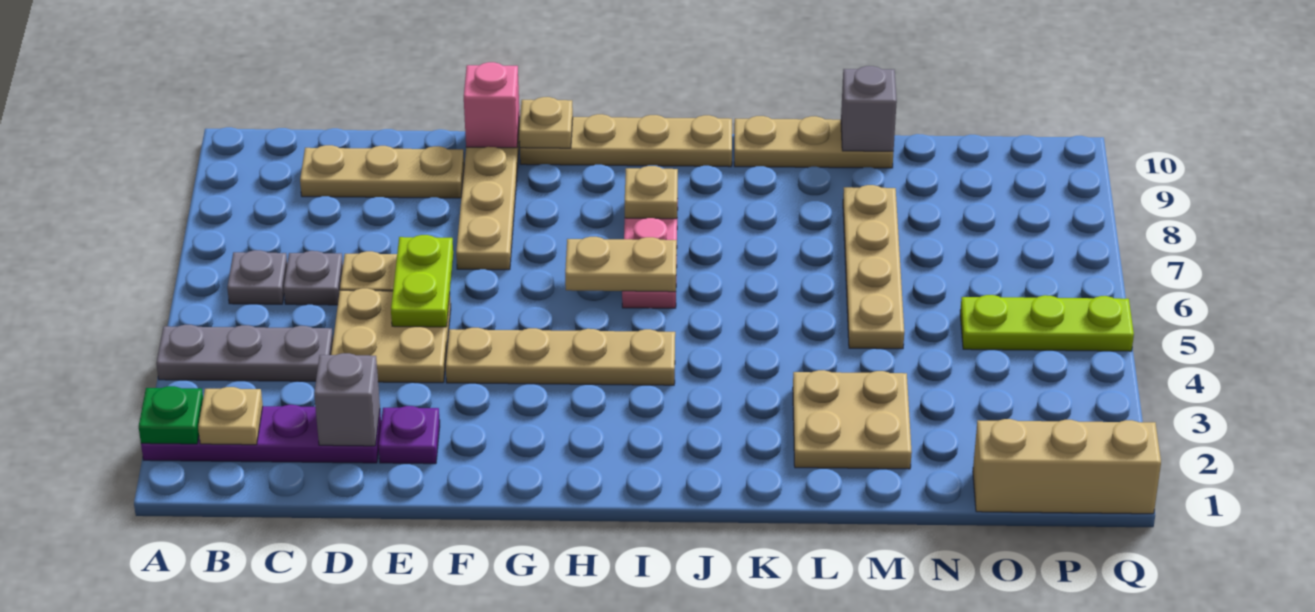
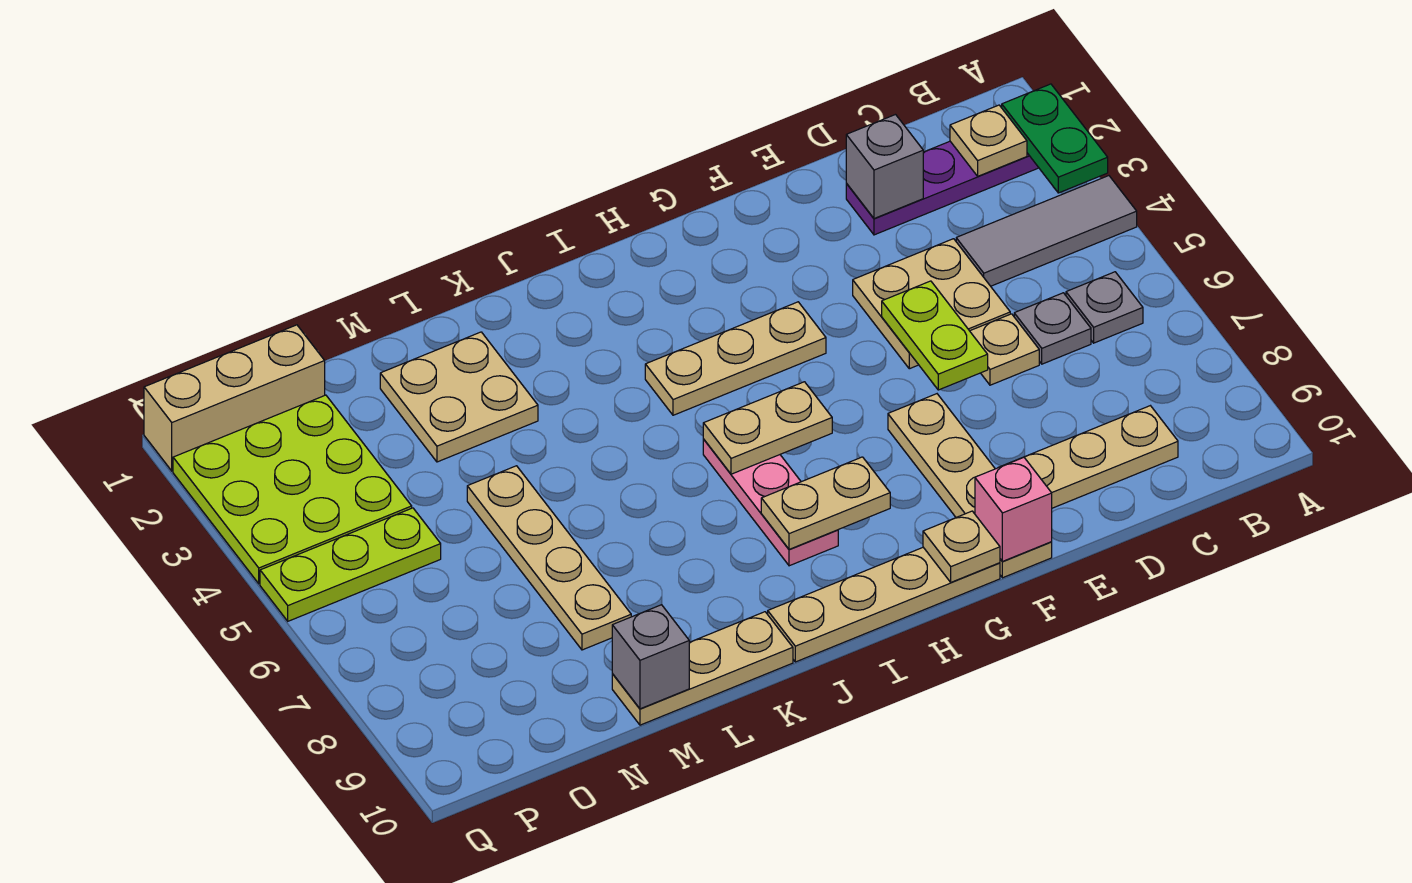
green plate A2 level 2 -> green plate A2:A3 level 2
grey plate A4:C4 level 1 -> grey tile A4:C4 level 1
purple plate E2 level 1 -> none
tan plate F4:I4 level 1 -> tan plate G4:I4 level 1
tan plate I8 level 2 -> tan plate H8:I8 level 2
none -> lime plate O2:Q4 level 1

